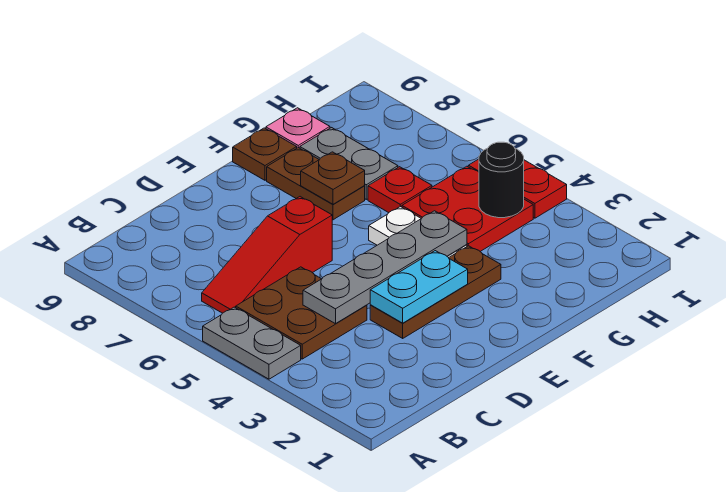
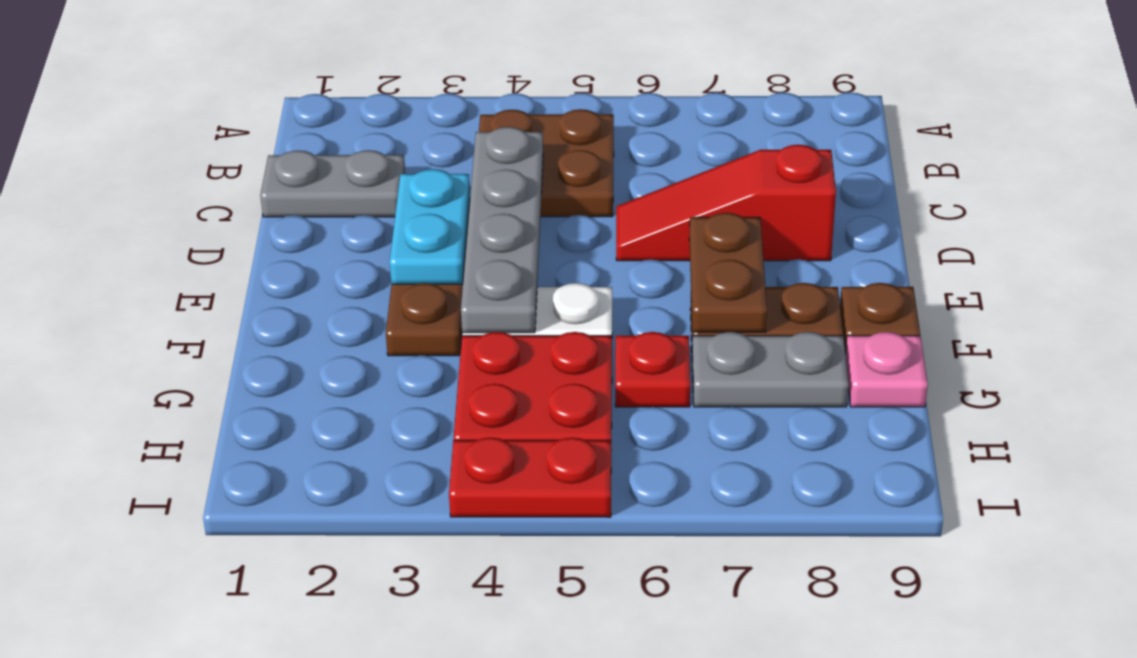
grey plate A4:A5 level 1 -> grey plate C1:C2 level 1
red slope B6:D6 level 1 top D -> red slope D6:D8 level 1 top 8
brown plate F7 level 2 -> brown plate E7:F7 level 2
black round brick H4 level 2 -> none

